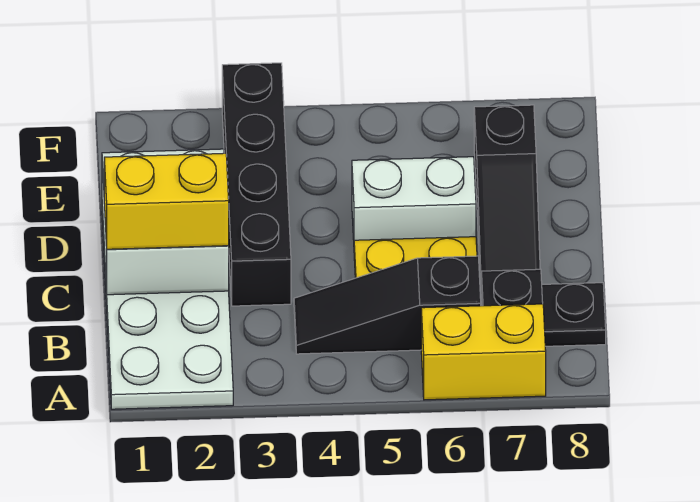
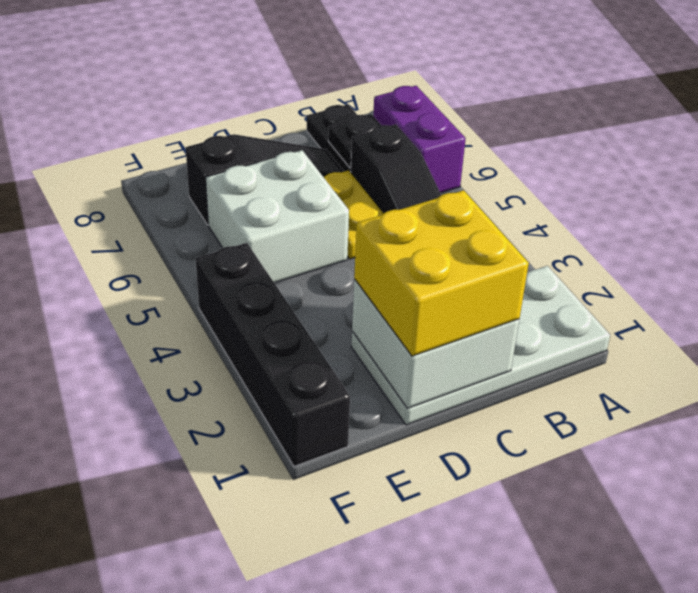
yellow brick A6:A7 level 1 -> purple brick A6:A7 level 1
yellow brick C1:C2 level 3 -> yellow brick C1:D2 level 3
black brick C3:F3 level 1 -> black brick F1:F4 level 1
white brick D5:D6 level 1 -> white brick D5:E6 level 1

